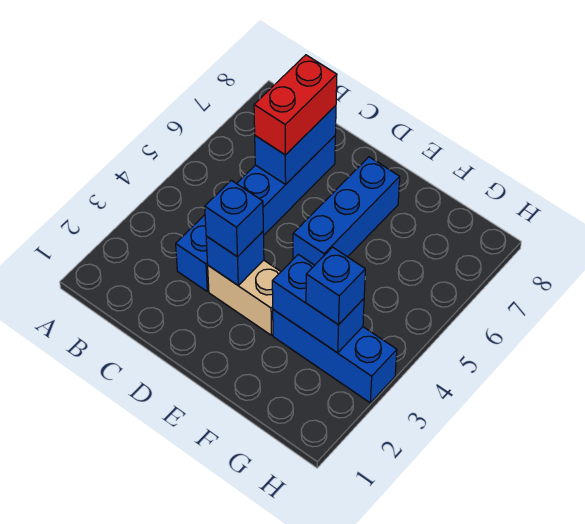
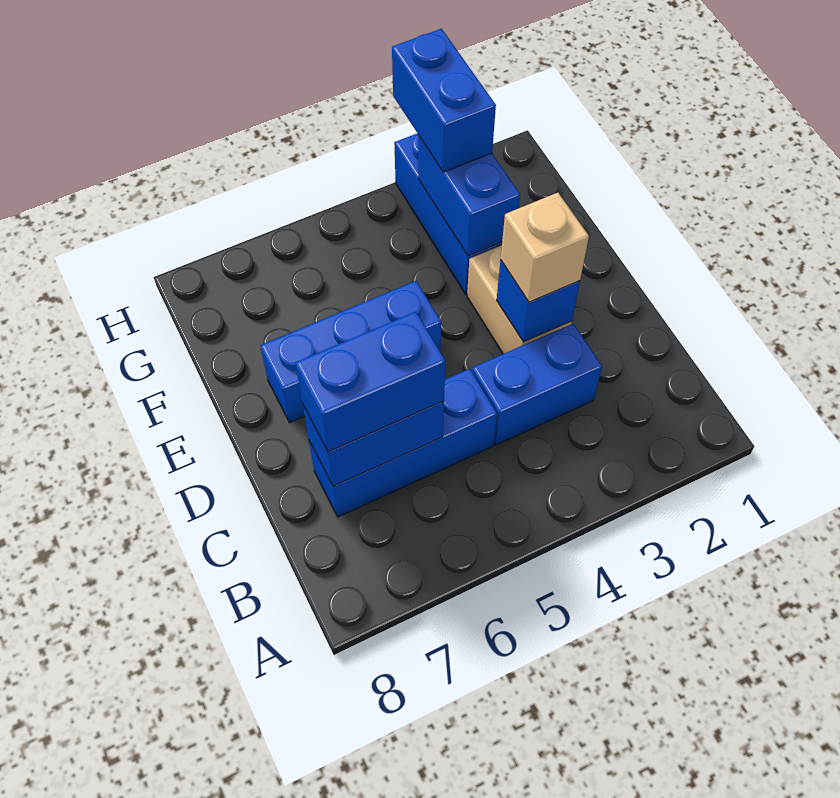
red brick C6:C7 level 3 -> blue brick C6:C7 level 3
blue brick D3 level 3 -> tan brick D3 level 3
blue brick G3 level 3 -> blue brick G3:H3 level 3

